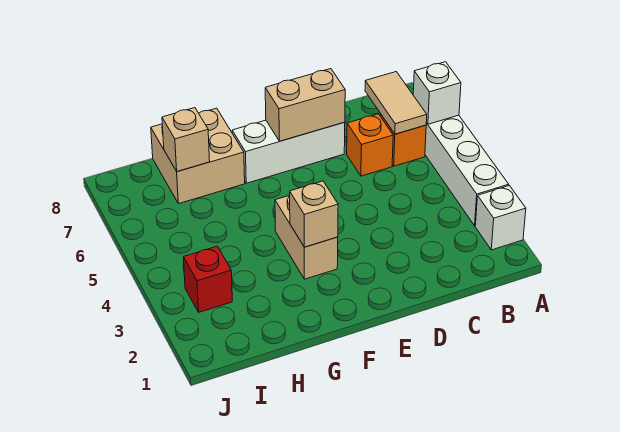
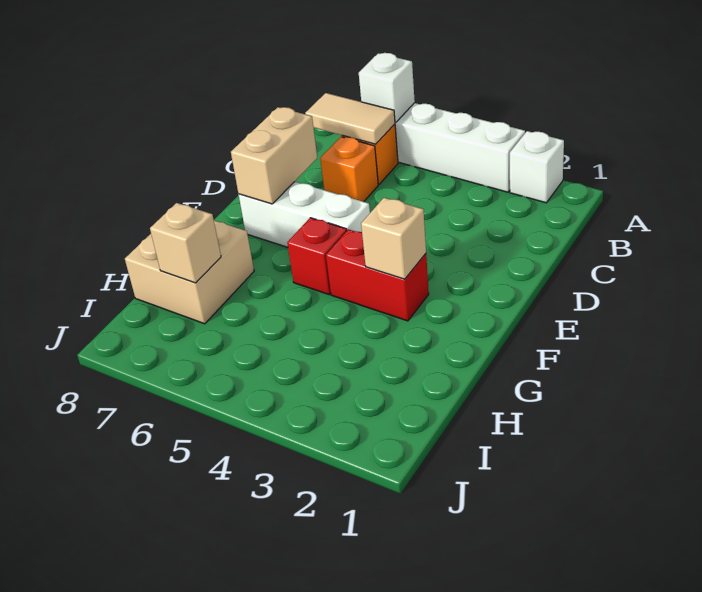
white brick D7:F7 level 1 -> white brick E5:E7 level 1
tan brick F3:F4 level 1 -> red brick F3:F4 level 1
red brick I3 level 1 -> red brick F5 level 1

